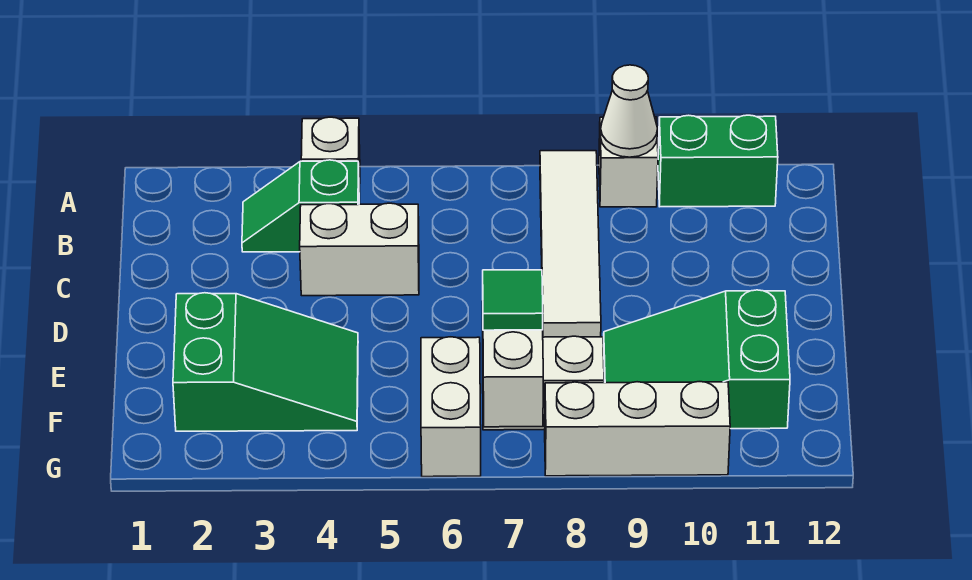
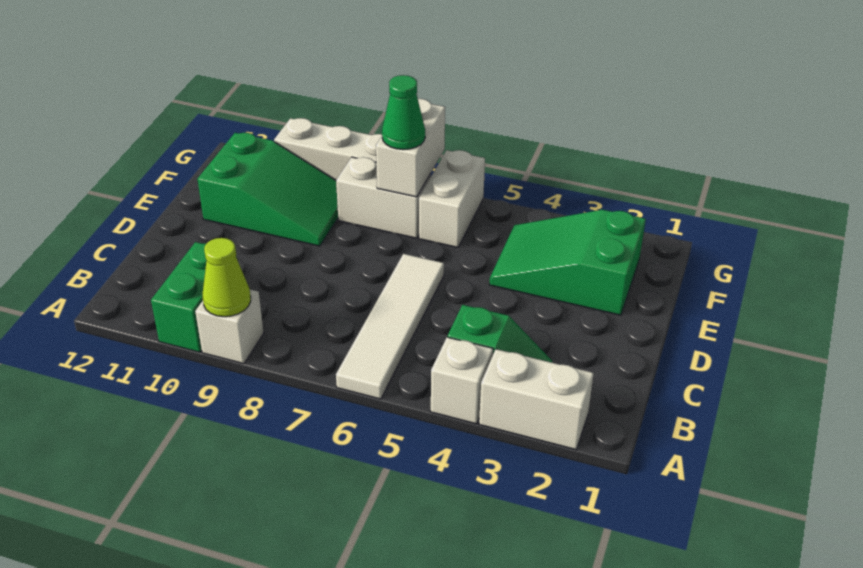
white tile A8:D8 level 1 -> white tile A6:D6 level 1
white cone A9 level 2 -> lime cone A9 level 2
green brick A10:A11 level 1 -> green brick A10:B10 level 1
white brick C4:C5 level 1 -> white brick A2:A3 level 1
green tile F7 level 3 -> green cone F7 level 3

